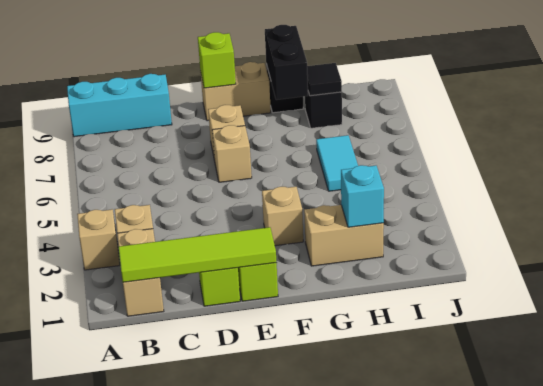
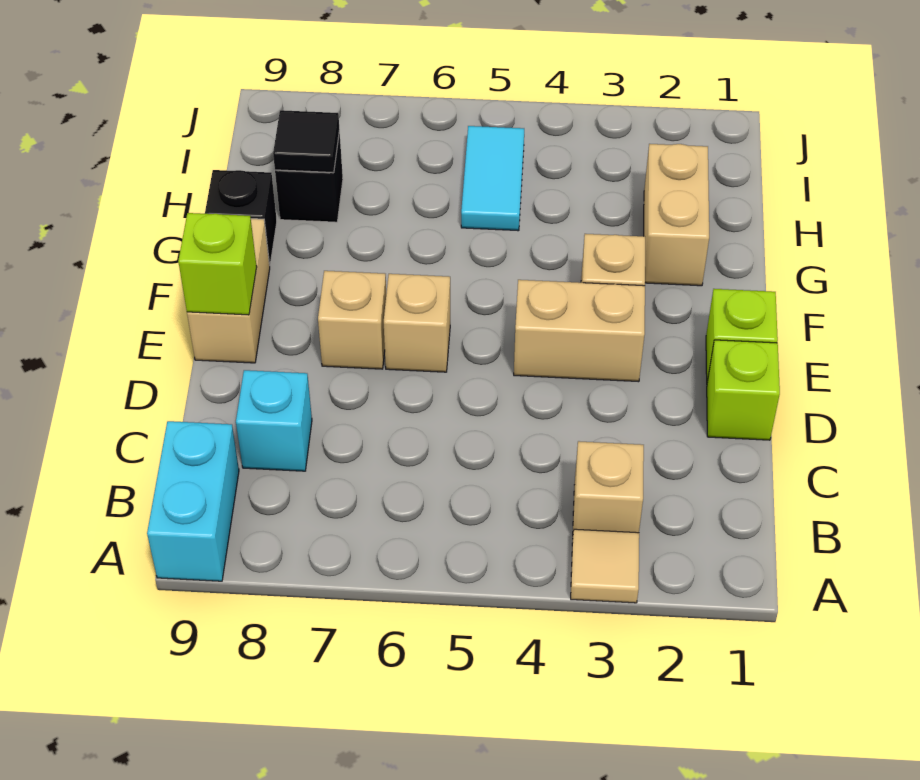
tan brick A3 level 1 -> tan tile A3 level 1
cyan brick A9:C9 level 1 -> cyan brick A9:B9 level 1
tan brick B1:B2 level 1 -> tan brick E3:E4 level 1
lime tile B1:E1 level 2 -> none
black brick G8:G9 level 2 -> none
cyan brick H2 level 2 -> cyan brick C8 level 1
cyan tile H5:H6 level 1 -> cyan tile H5:I5 level 1

